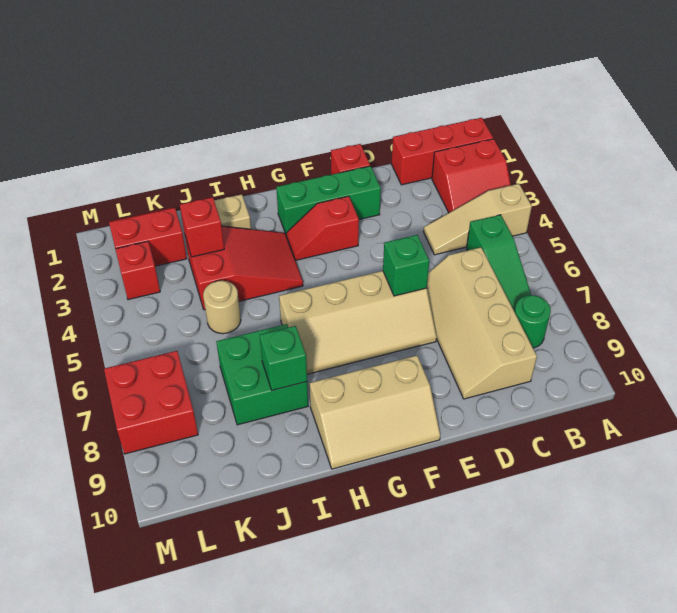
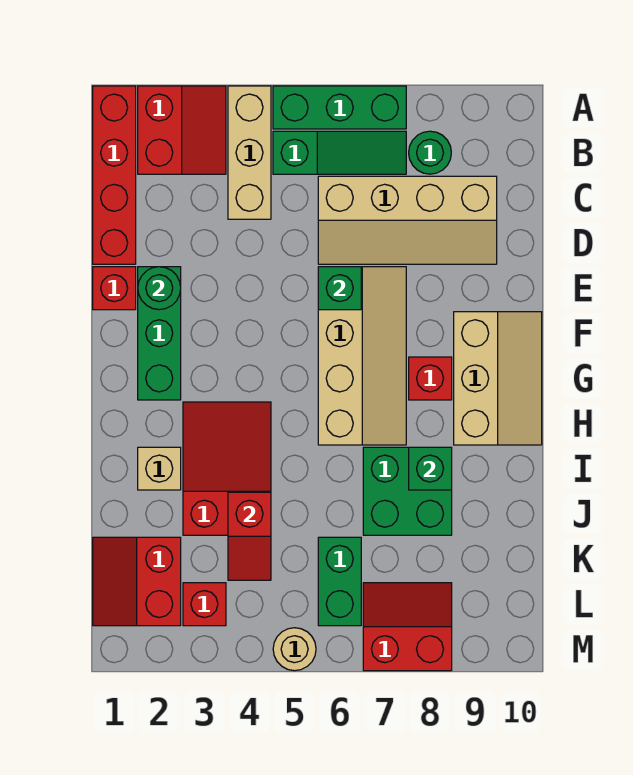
red brick A1:C1 level 1 -> red brick A1:D1 level 1
tan slope A4:C4 level 1 top A -> tan brick A4:C4 level 1
none -> green brick A5:A7 level 1
none -> green round brick E2 level 2
red slope F3:G3 level 1 top F -> red slope J4:K4 level 2 top J
red brick J3 level 2 -> red brick G8 level 1
tan round brick J5 level 1 -> tan round brick M5 level 1
none -> green brick K6:L6 level 1
red brick L7:M8 level 1 -> red slope L7:M8 level 1 top M

